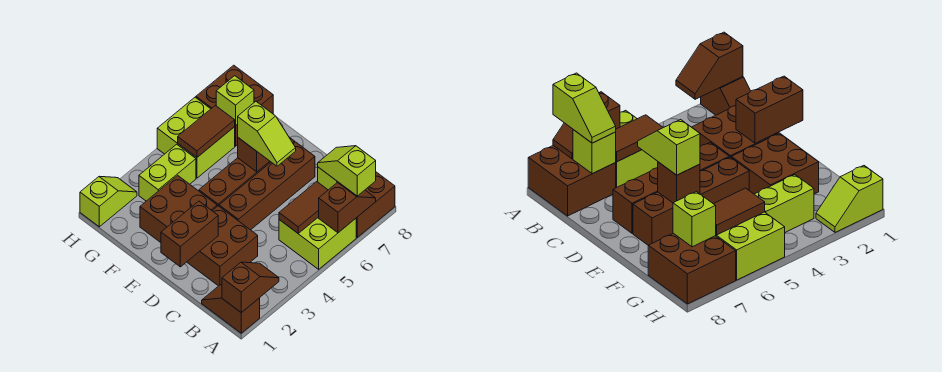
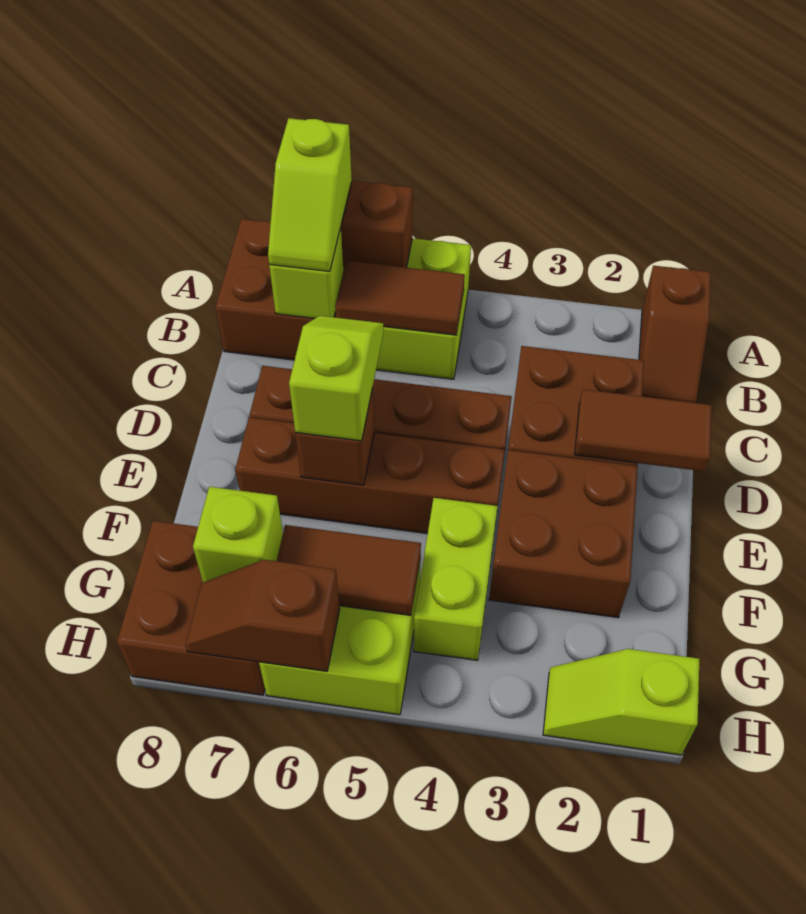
brown slope A1:A2 level 2 top 1 -> brown slope H6:H7 level 2 top 6
brown brick D1:D2 level 2 -> brown tile D1:D2 level 2
lime brick G3:G4 level 1 -> lime brick F4:G4 level 1

